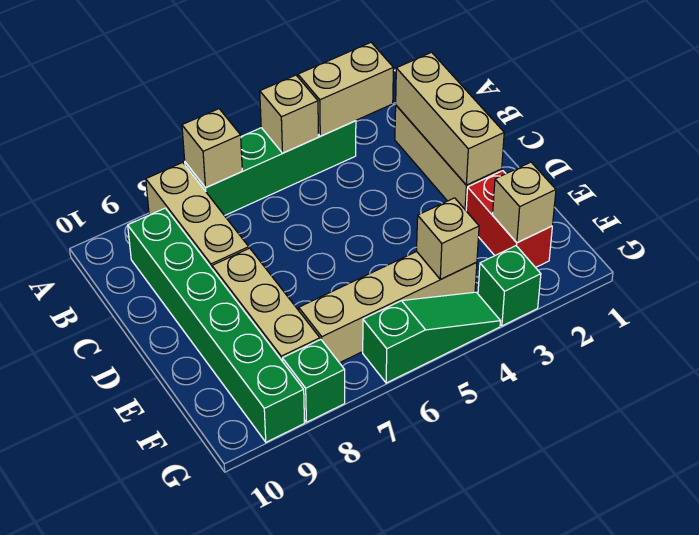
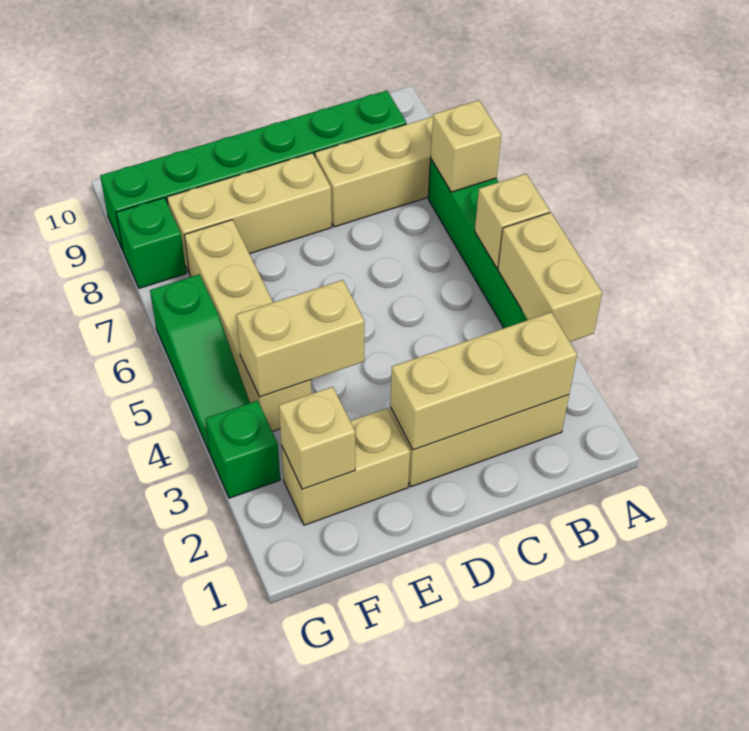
red brick E2:F2 level 1 -> tan brick E2:F2 level 1
tan brick F4 level 2 -> tan brick E4:F4 level 2

